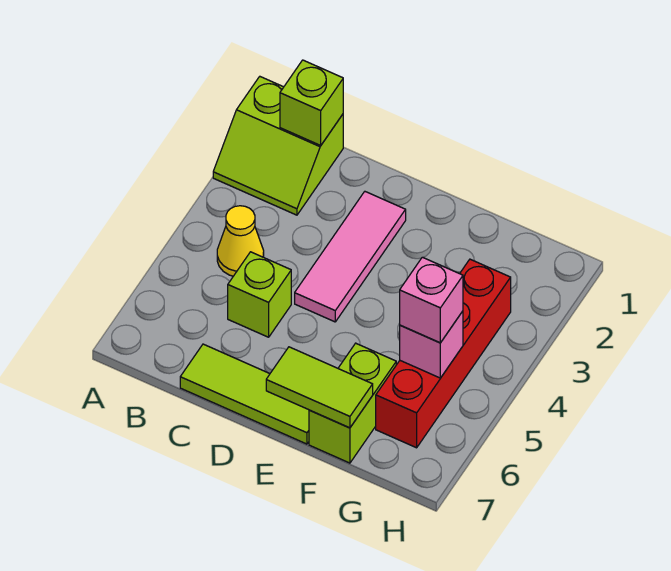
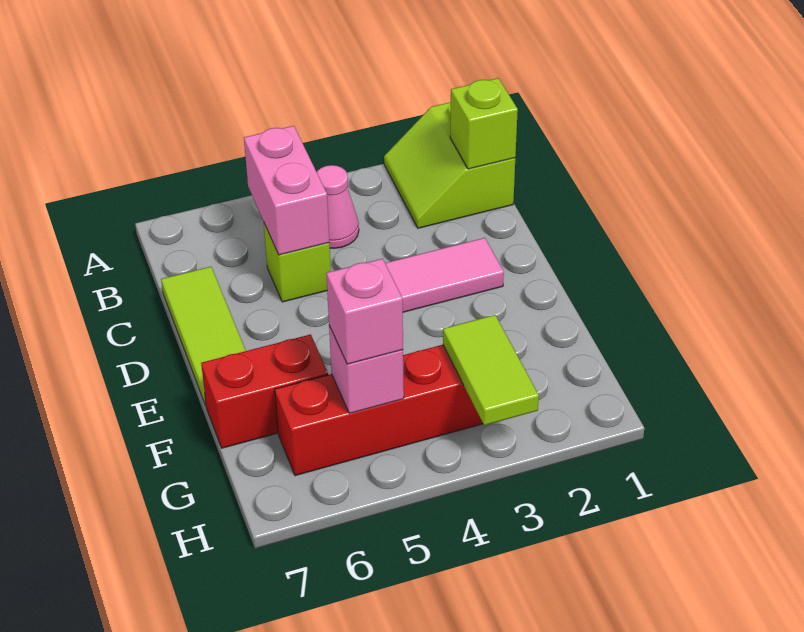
yellow cone B4 level 1 -> pink cone B4 level 1
none -> pink brick B5:C5 level 2
lime tile E7:F7 level 2 -> lime tile G3:H3 level 2
lime brick F6:F7 level 1 -> red brick F6:F7 level 1

